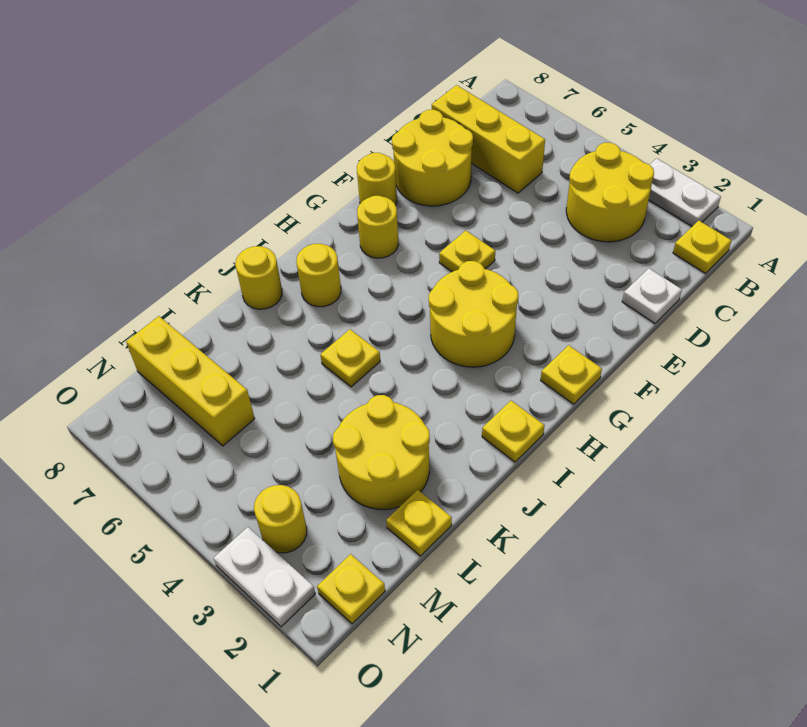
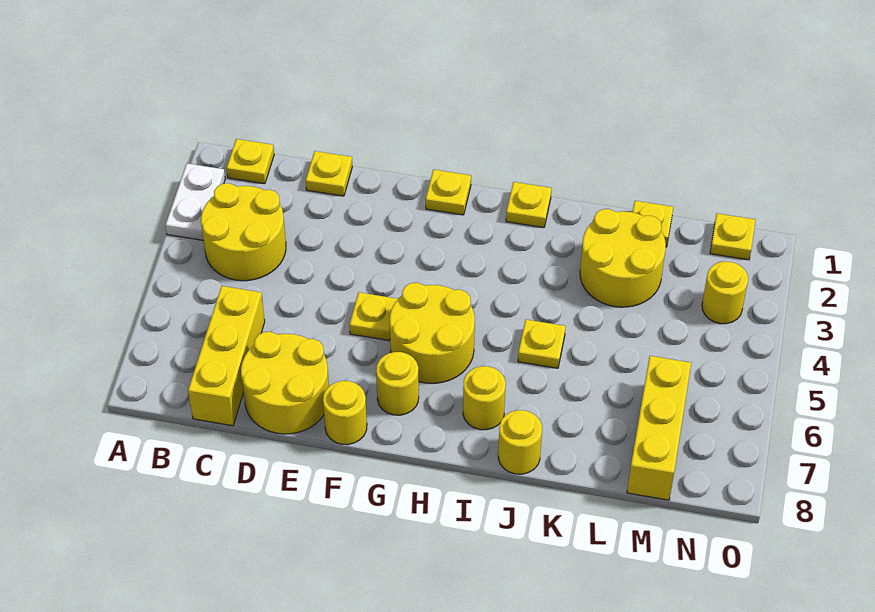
white plate D1 level 1 -> yellow plate D1 level 1
yellow round brick G3:H4 level 1 -> yellow round brick G5:H6 level 1
white plate O2:O3 level 1 -> none

